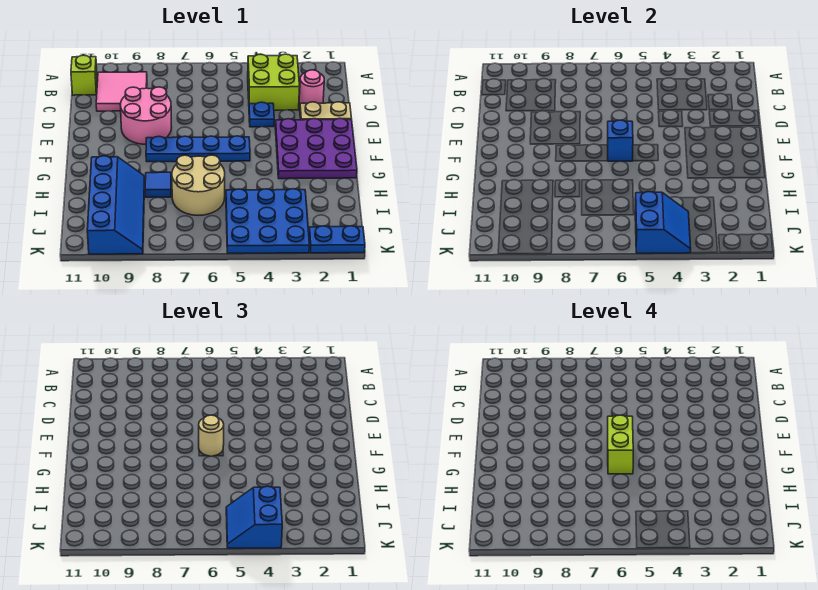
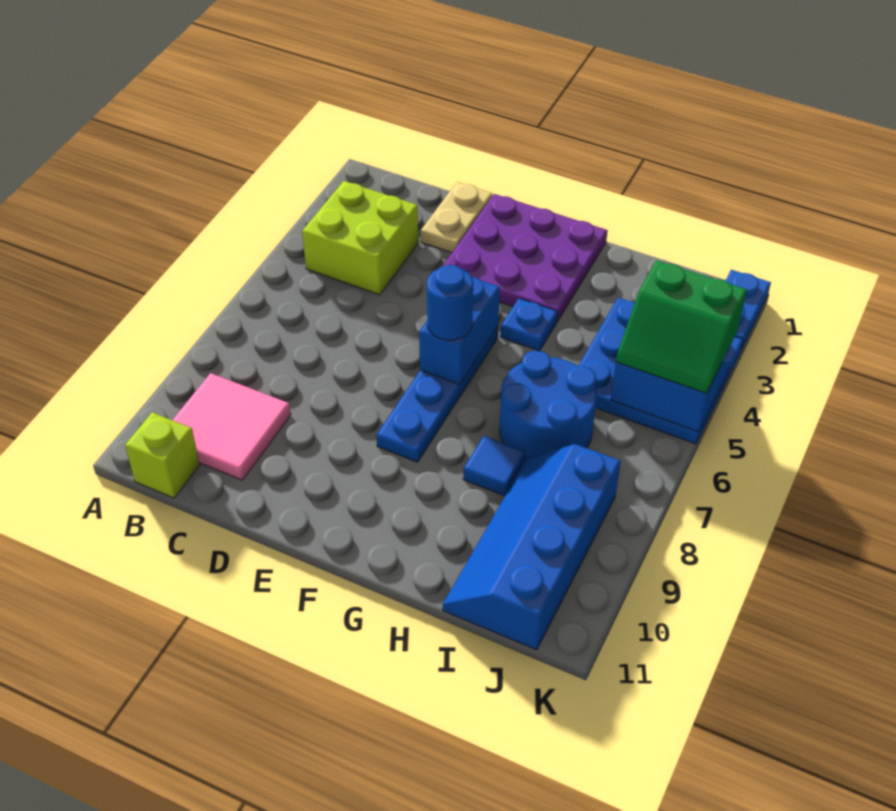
pink round brick C2 level 1 -> none
blue plate D4 level 1 -> blue plate G4 level 1
pink round brick D8:E9 level 1 -> none
blue brick F6 level 2 -> blue brick F5:F6 level 2
tan round brick F6 level 3 -> blue round brick F6 level 3
lime brick F6:G6 level 4 -> none
tan round brick H6:I7 level 1 -> blue round brick H6:I7 level 1
blue slope H9:K10 level 1 top 10 -> blue slope I8:J11 level 1 top J
blue slope J4:K5 level 3 top 4 -> green slope J4:K5 level 3 top 4

